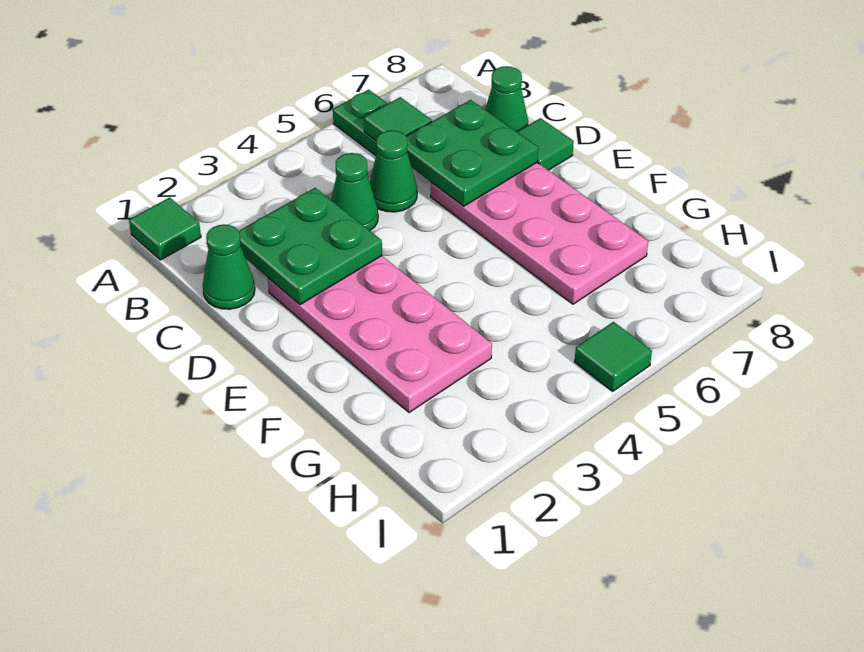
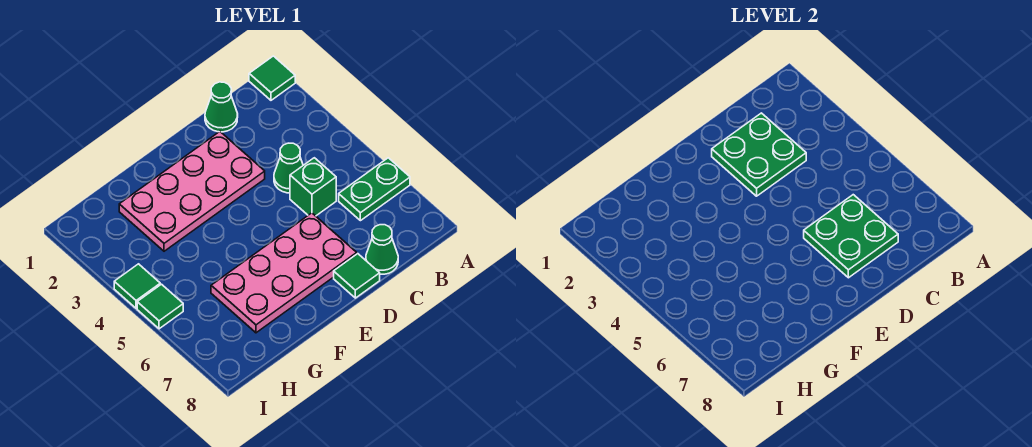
green tile B6 level 2 -> green tile I4 level 1
green cone C5 level 1 -> green brick C5 level 1

